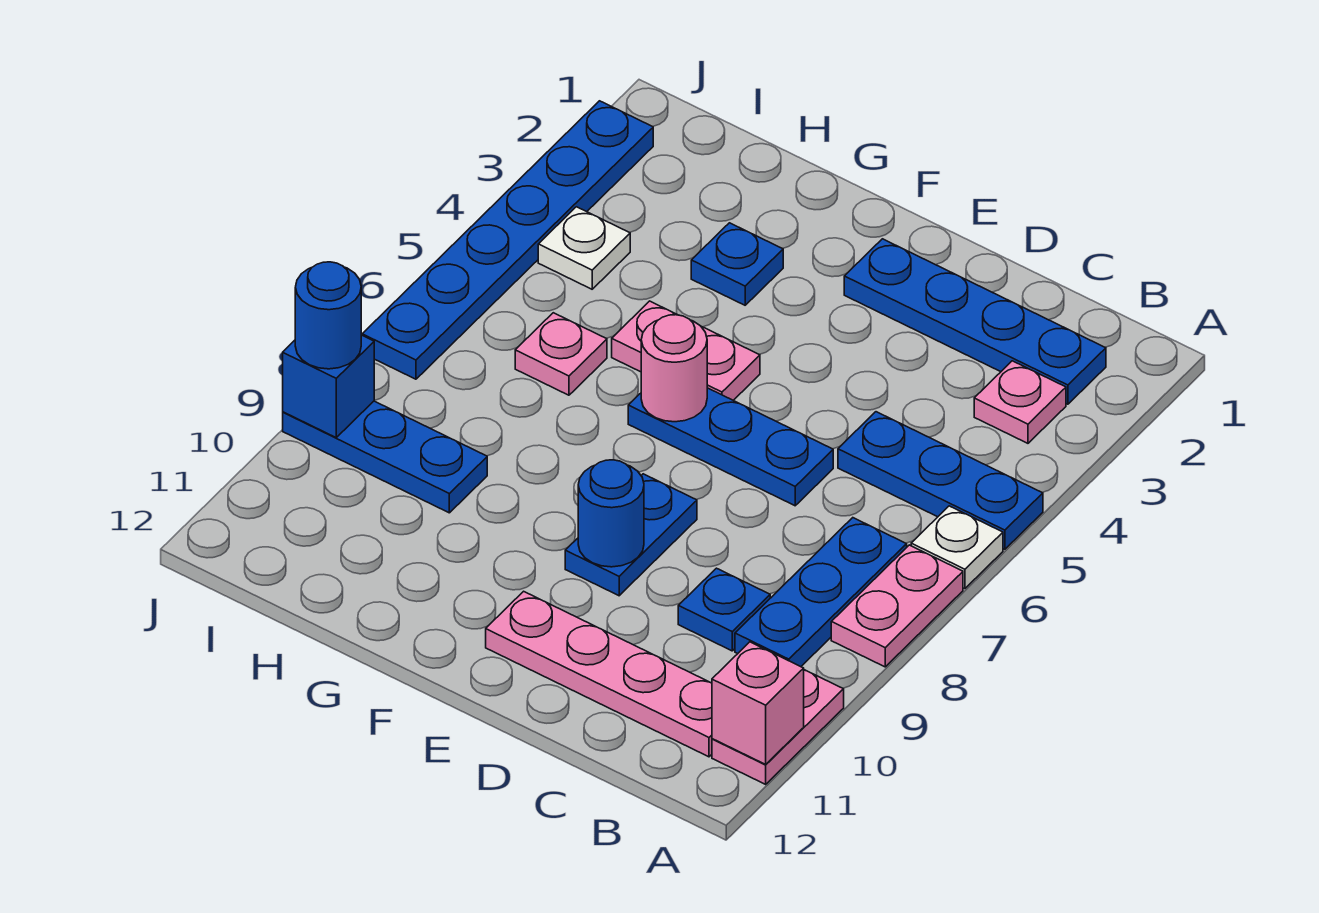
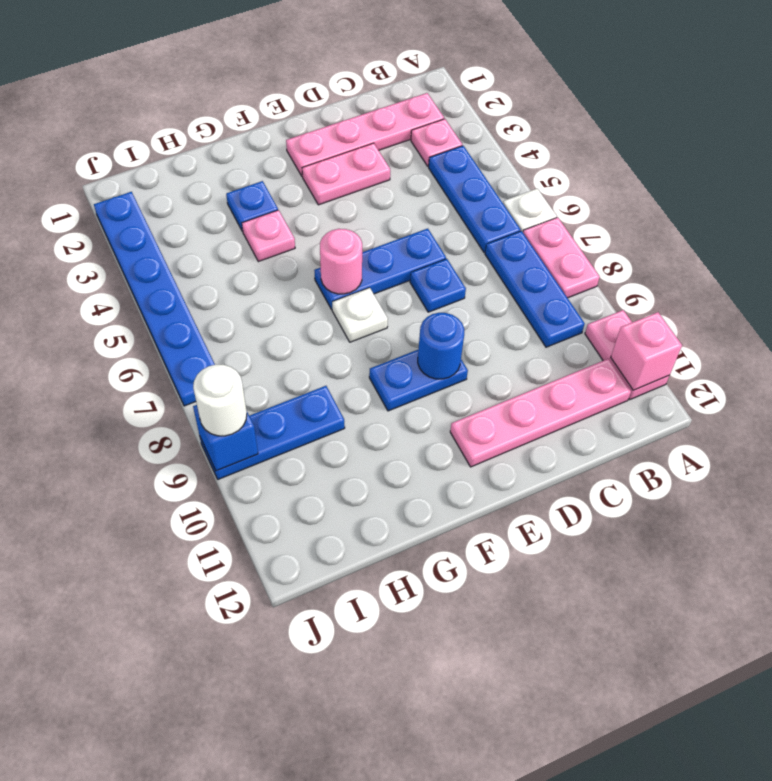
blue plate A5:C5 level 1 -> blue plate B4:B6 level 1
blue plate B2:E2 level 1 -> pink plate B2:E2 level 1
blue plate C9 level 1 -> blue plate D7 level 1
blue plate E8:E9 level 1 -> blue plate E9:F9 level 1
pink plate F5:G5 level 1 -> pink plate D3:E3 level 1
pink plate H6 level 1 -> pink plate G4 level 1
white plate I4 level 1 -> white plate F7 level 1
blue round brick J9 level 3 -> white round brick J9 level 3

